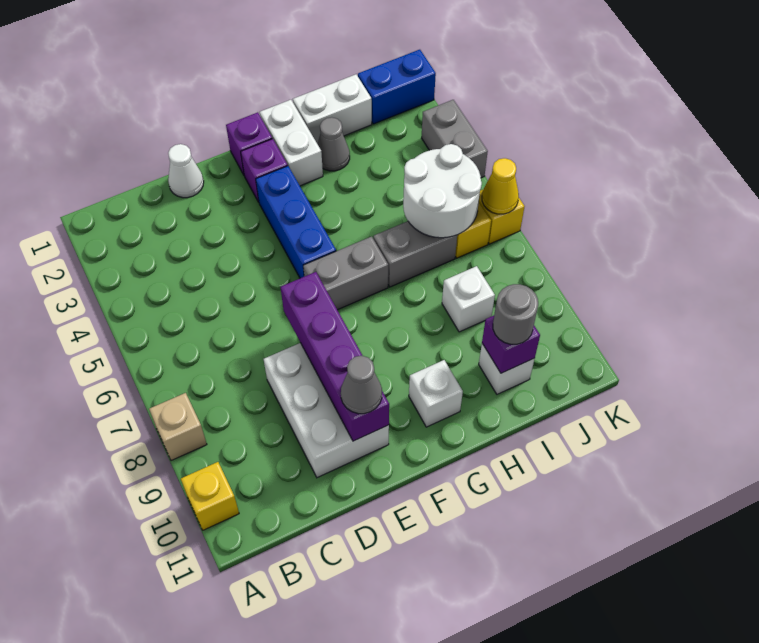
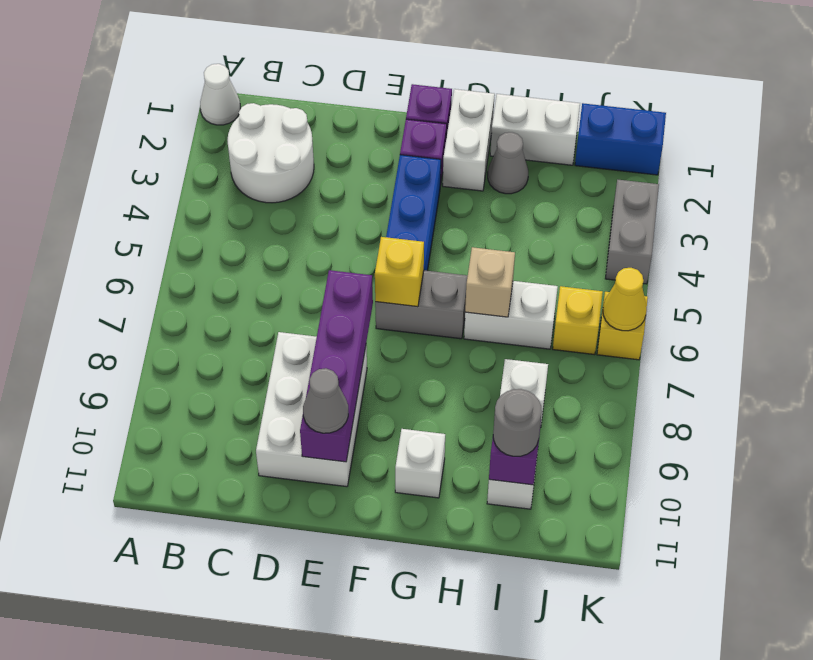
tan brick A8 level 1 -> tan brick H6 level 2
yellow brick A10 level 1 -> yellow brick F6 level 2
white cone D1 level 1 -> white cone A1 level 1
grey brick H6:I6 level 1 -> white brick H6:I6 level 1
white round brick I5:J6 level 2 -> white round brick B2:C3 level 1

